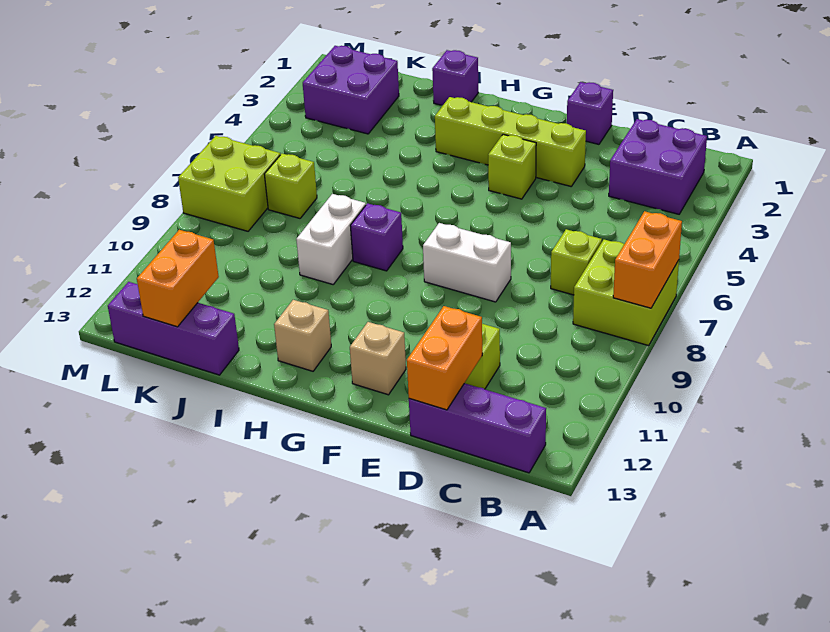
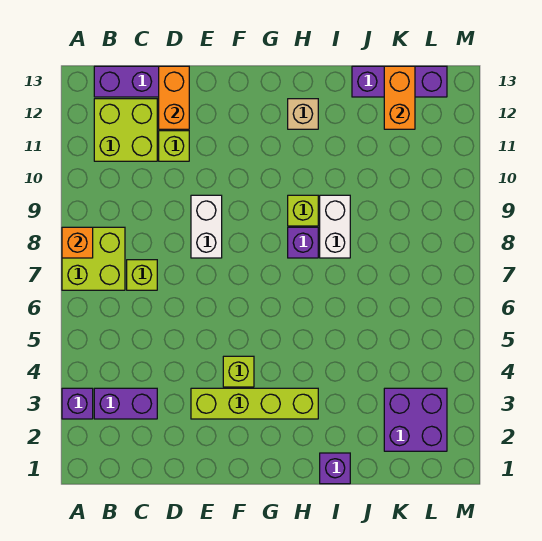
orange brick A7:A8 level 2 -> orange brick A8 level 2
purple brick B2:C3 level 1 -> purple brick B3:C3 level 1
purple brick E1 level 1 -> purple brick A3 level 1
white brick E8:F8 level 1 -> white brick E8:E9 level 1
tan brick F12 level 1 -> none
lime brick K7 level 1 -> lime brick H9 level 1
lime brick L7:M8 level 1 -> lime brick B11:C12 level 1

